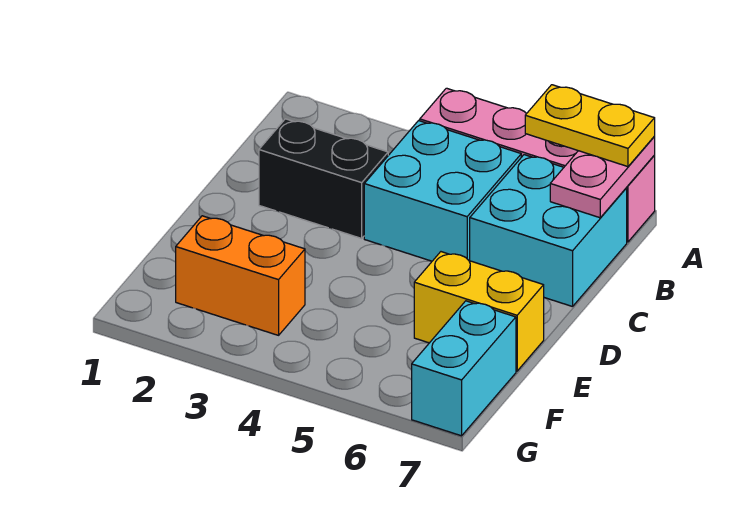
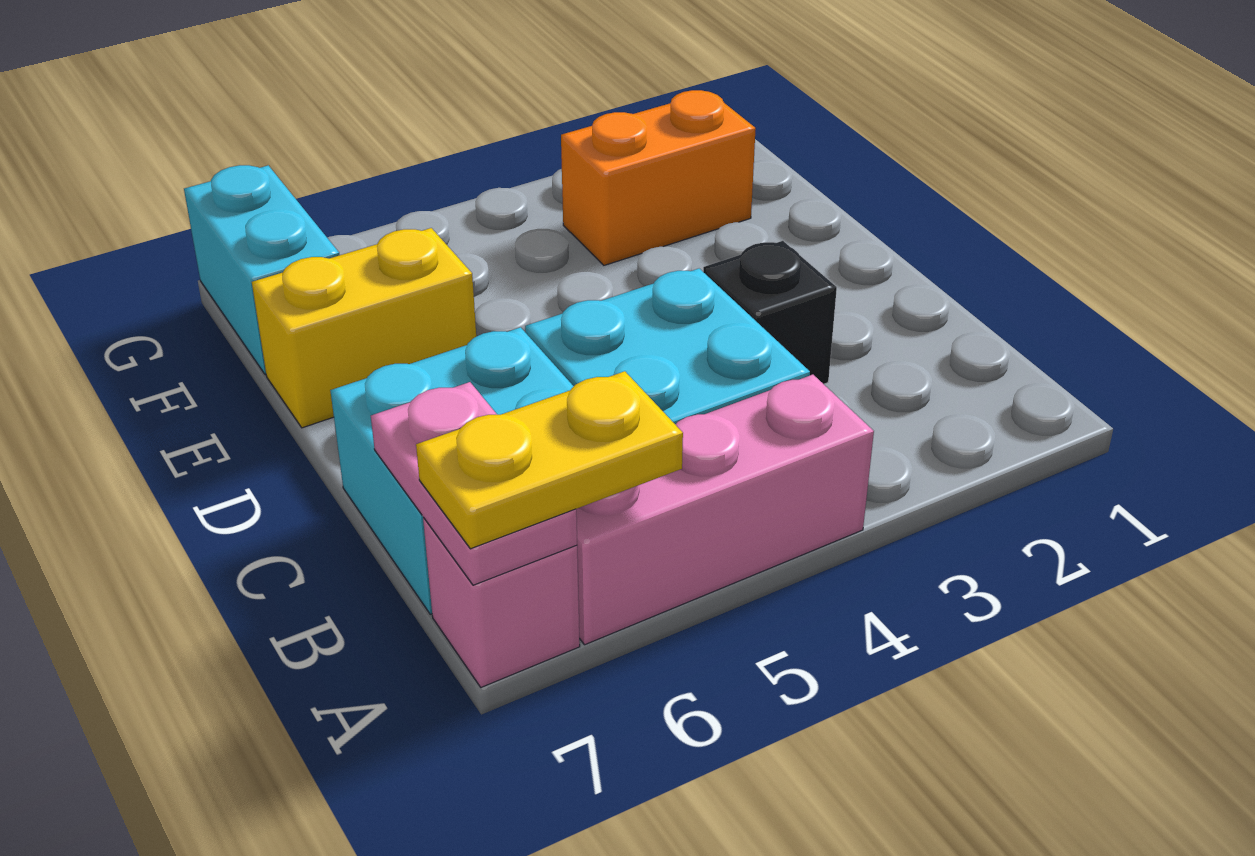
black brick C2:C3 level 1 -> black brick C3 level 1

